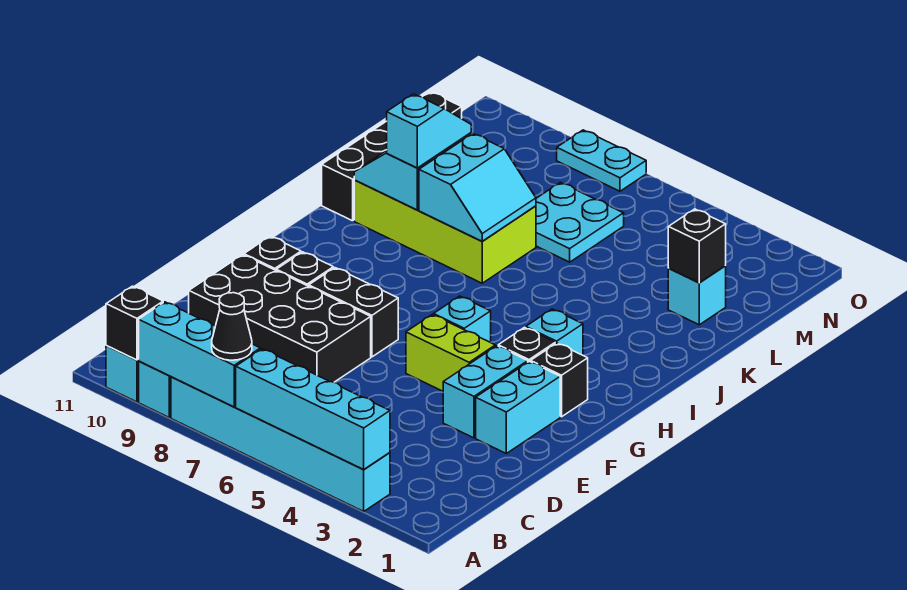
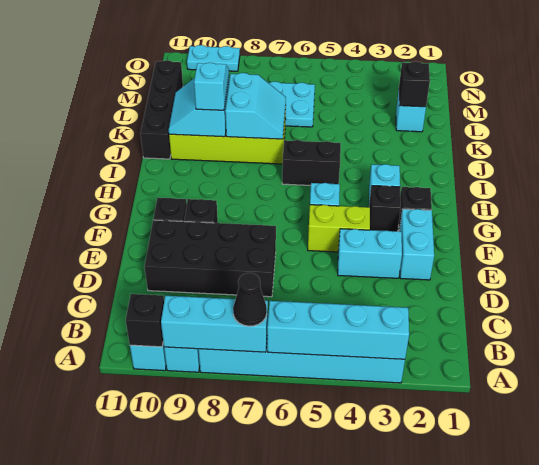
cyan brick E3:F3 level 1 -> cyan brick E3:E4 level 1
black brick F7:F8 level 1 -> black brick I5:I6 level 1
cyan plate O7:O8 level 1 -> cyan plate O9:O10 level 1

